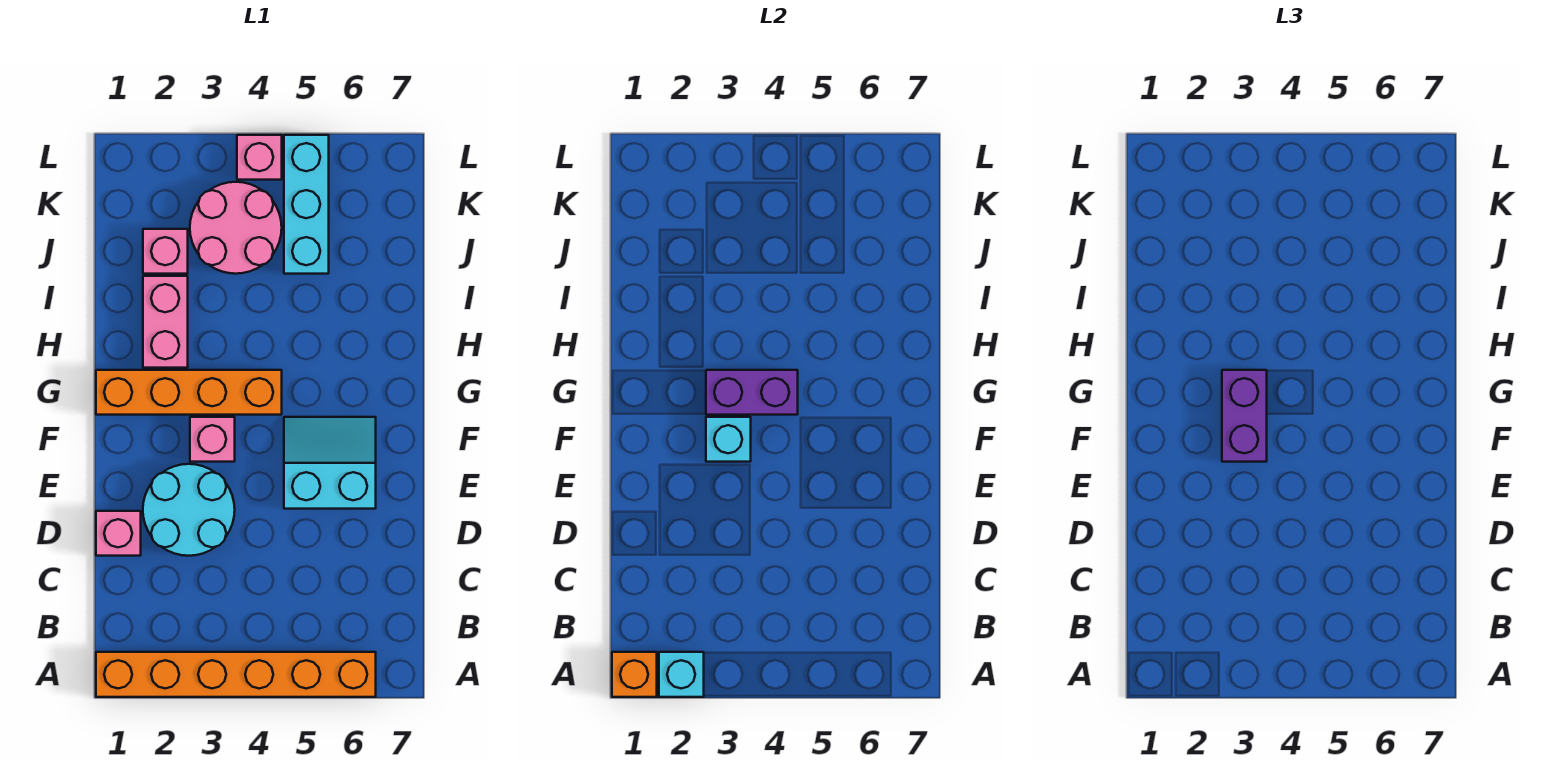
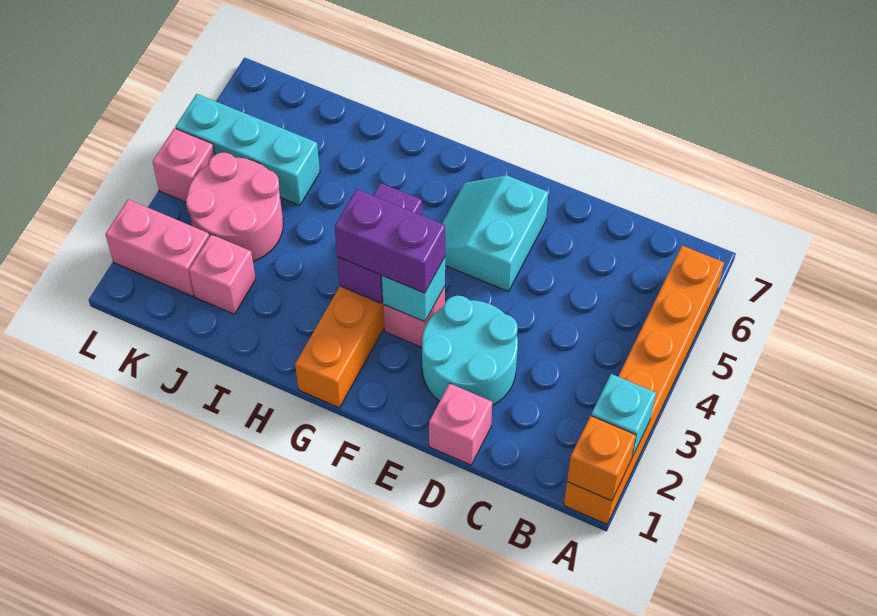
pink brick H2:I2 level 1 -> pink brick K2:L2 level 1

